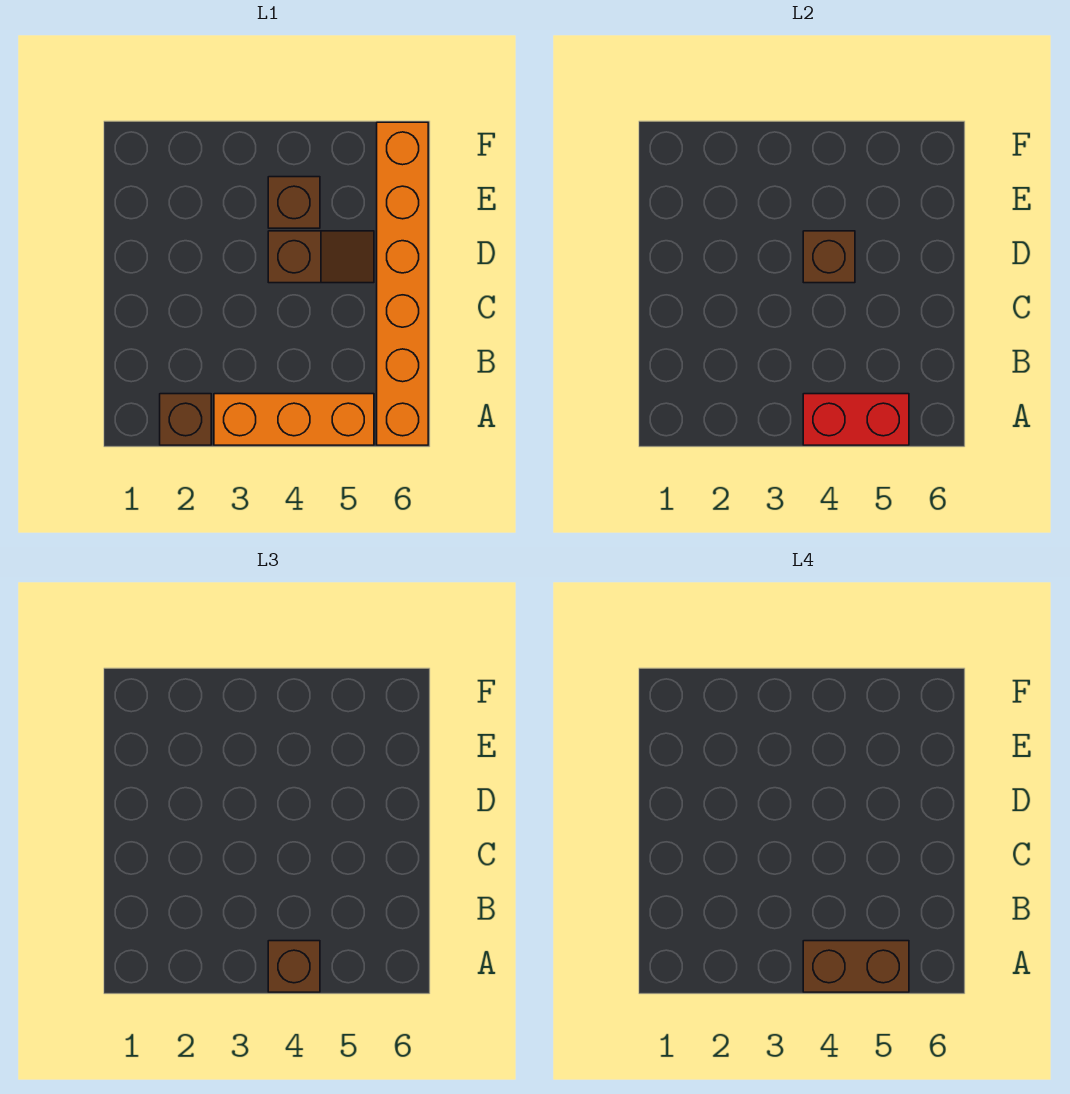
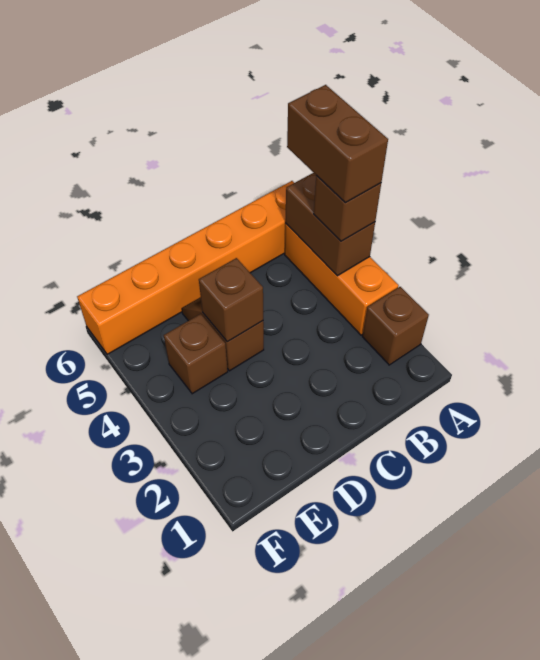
red brick A4:A5 level 2 -> brown brick A4:A5 level 2

